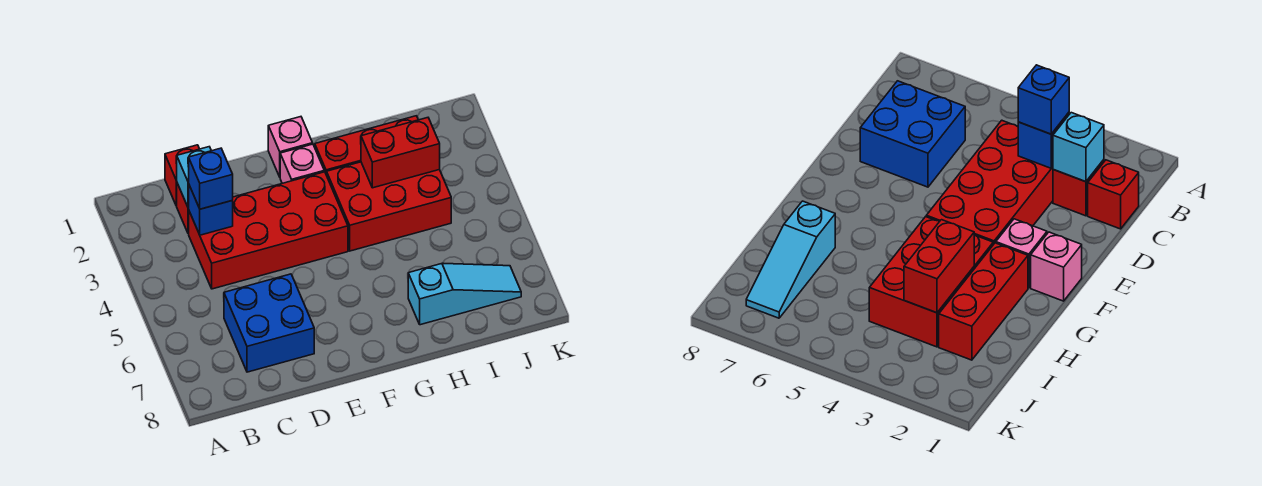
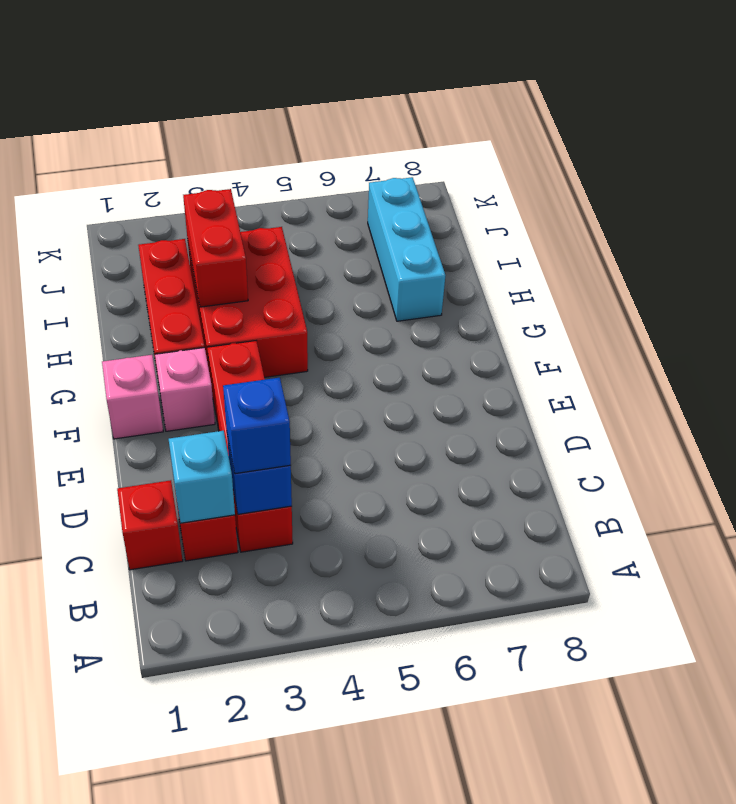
red brick C3:F4 level 1 -> red brick C3:F3 level 1
blue brick C6:D7 level 1 -> none
cyan slope H7:J7 level 1 top H -> cyan brick H7:J7 level 1

